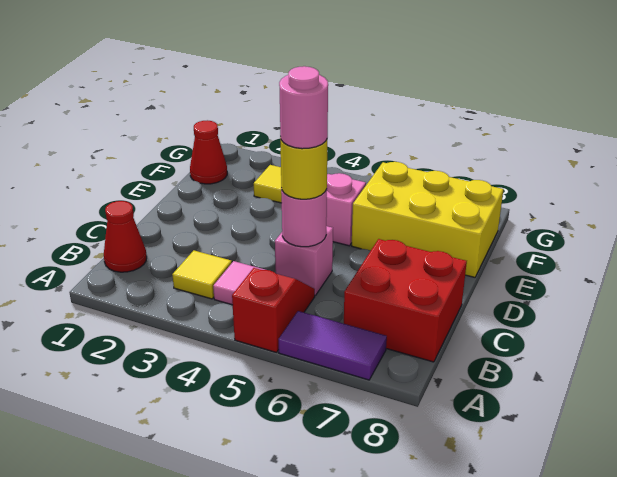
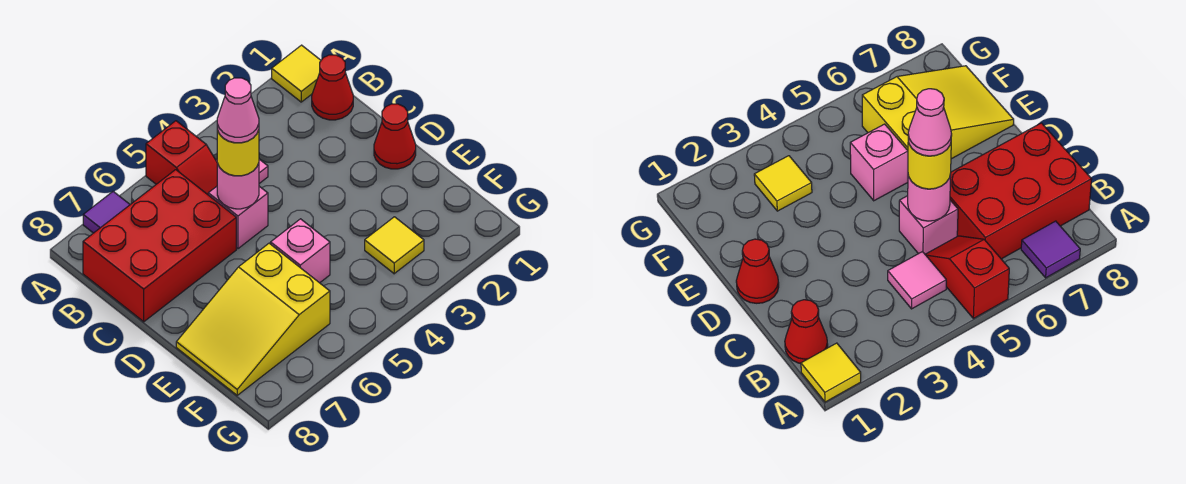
purple tile A6:A7 level 1 -> purple tile A7 level 1
yellow tile B3 level 1 -> yellow tile A1 level 1
red brick B7:C8 level 1 -> red brick B6:C8 level 1
pink round brick C5 level 4 -> pink cone C5 level 4
yellow brick E6:F8 level 1 -> yellow slope E6:F8 level 1 top 6
red cone F1 level 1 -> red cone D1 level 1

